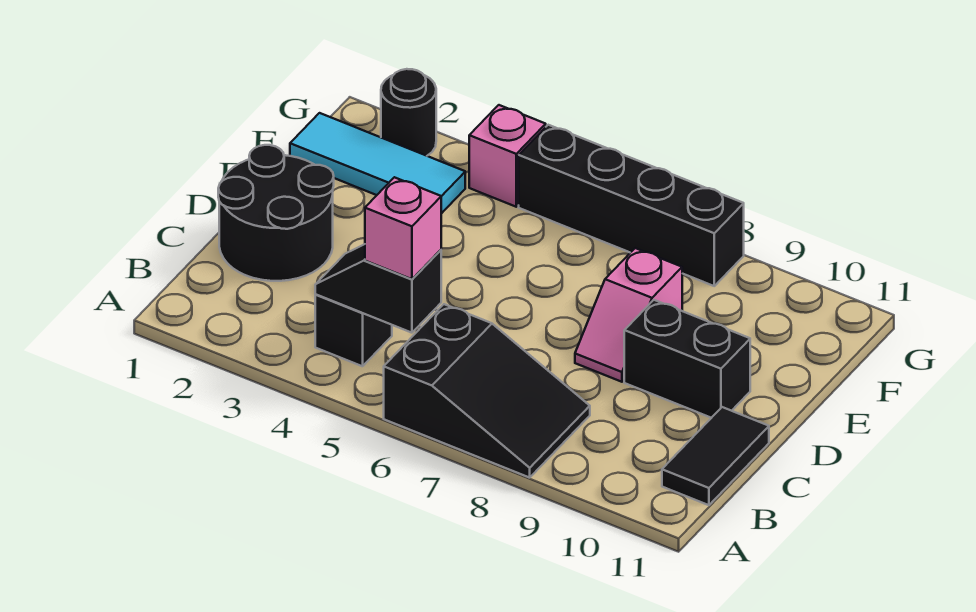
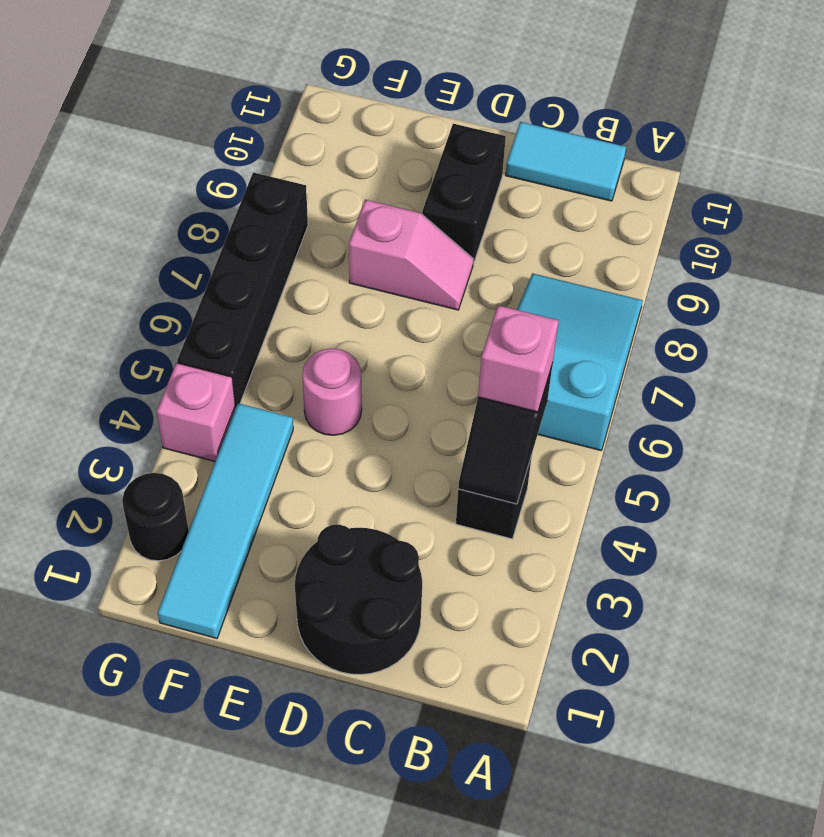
black slope A6:B8 level 1 top 6 -> cyan slope A6:B8 level 1 top 6
black tile B11:C11 level 1 -> cyan tile B11:C11 level 1
none -> pink round brick E5 level 1
cyan tile F1:F3 level 1 -> cyan tile F1:F4 level 1

